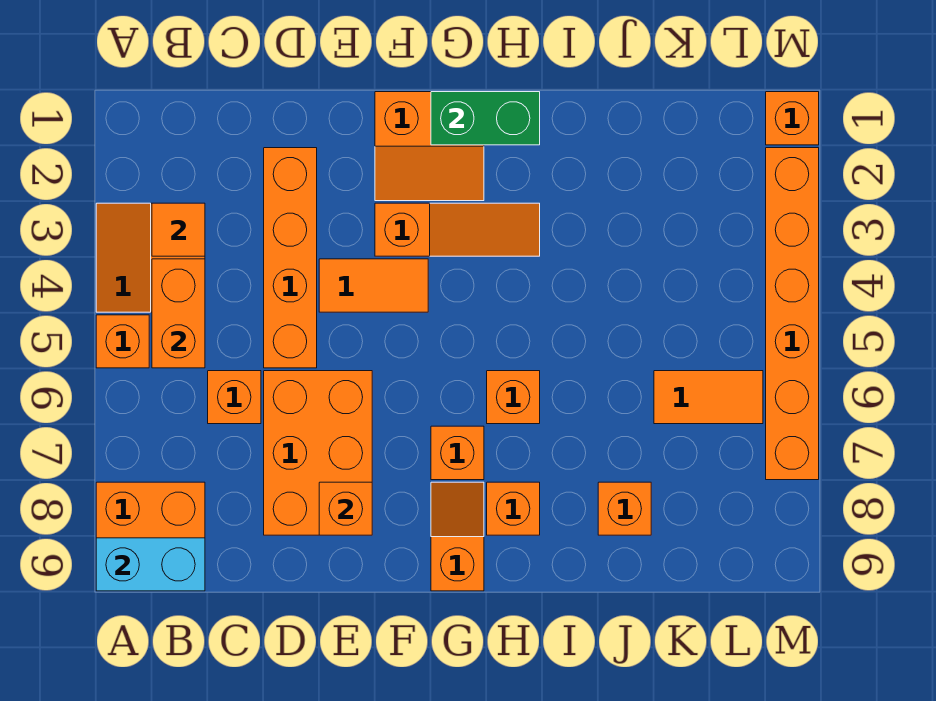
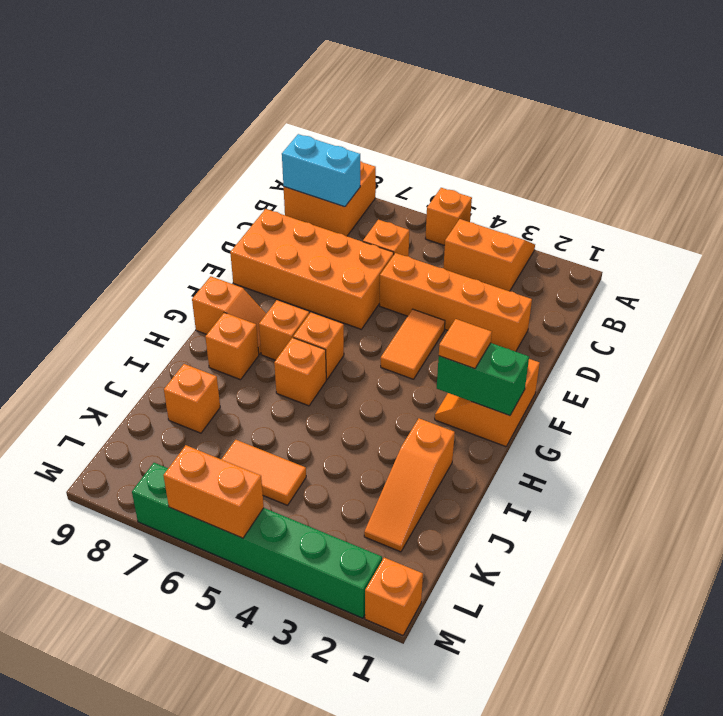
cyan brick A9:B9 level 2 -> cyan brick B8:B9 level 2
orange tile B3 level 2 -> orange tile G2 level 3
orange brick B4:B5 level 2 -> orange brick M5:M6 level 2
orange brick D6:E8 level 1 -> orange brick D6:E9 level 1
orange brick E8 level 2 -> orange brick G6 level 1
orange slope F3:H3 level 1 top F -> orange slope I2:K2 level 1 top I
green brick G1:H1 level 2 -> green brick G1:G2 level 2
orange tile K6:L6 level 1 -> orange tile K5:K6 level 1
orange brick M2:M7 level 1 -> green brick M2:M7 level 1

